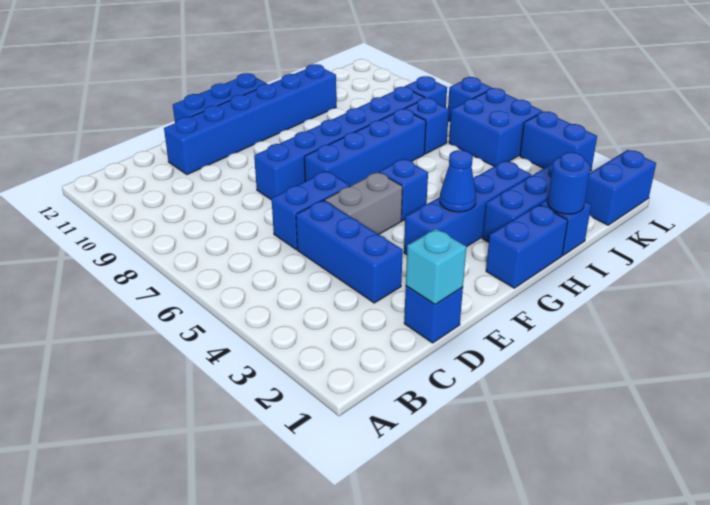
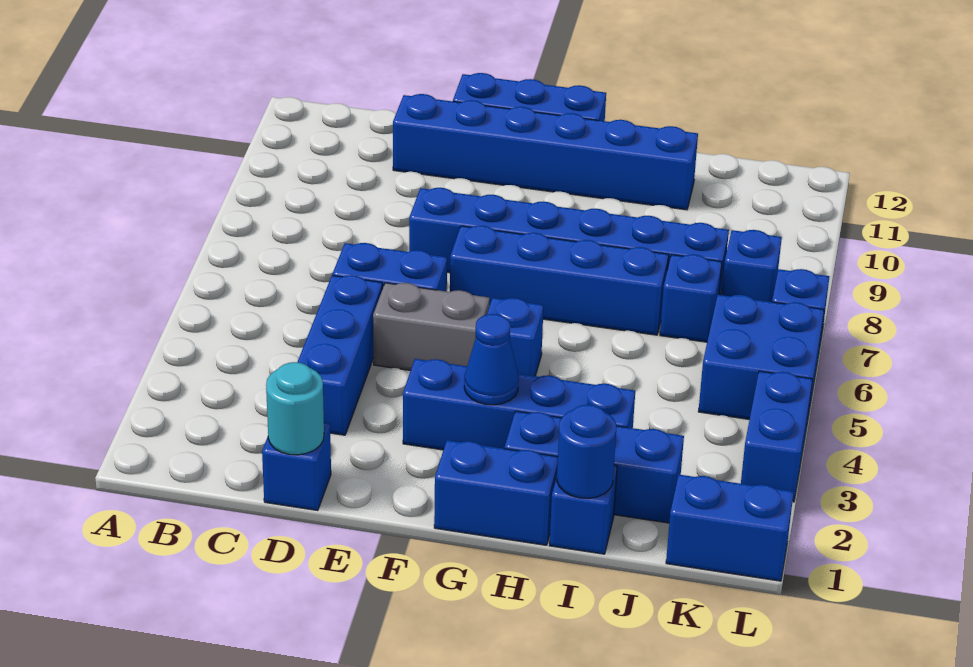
cyan brick D1 level 2 -> cyan round brick D1 level 2

